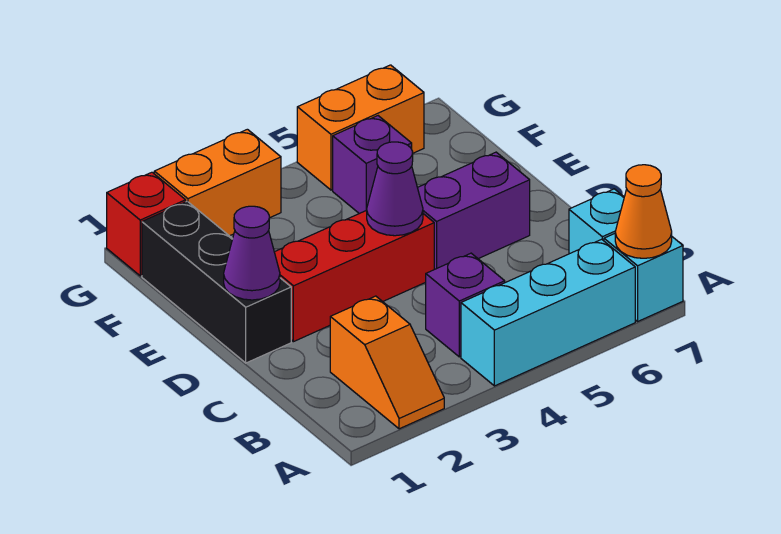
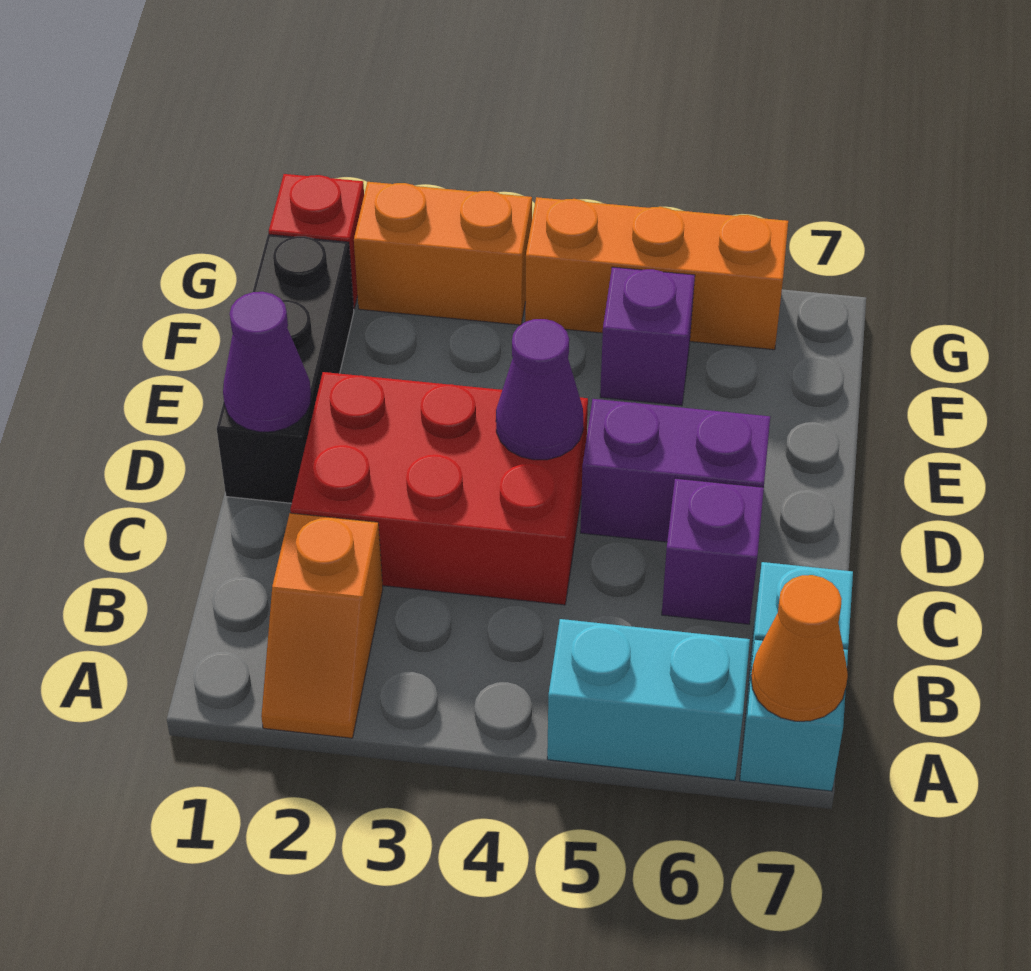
cyan brick A4:A6 level 1 -> cyan brick A5:A6 level 1
purple brick B4 level 1 -> purple brick C6 level 1
red brick D2:D4 level 1 -> red brick C2:D4 level 1
orange brick G5:G6 level 1 -> orange brick G4:G6 level 1

